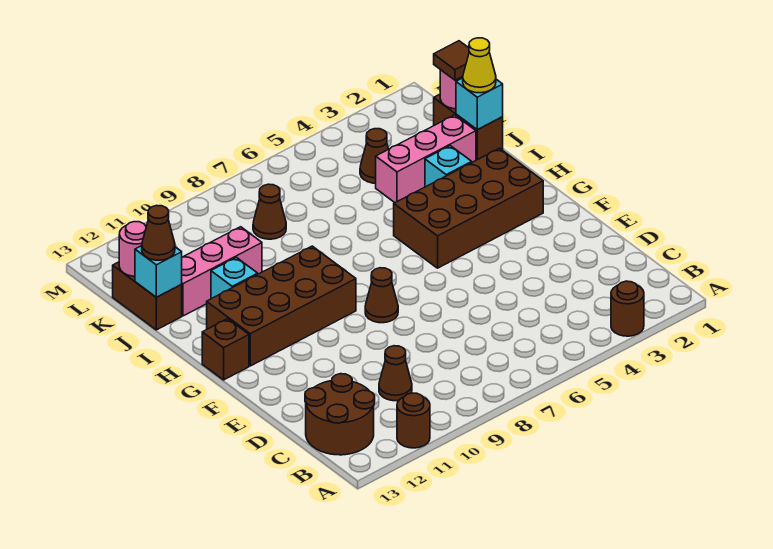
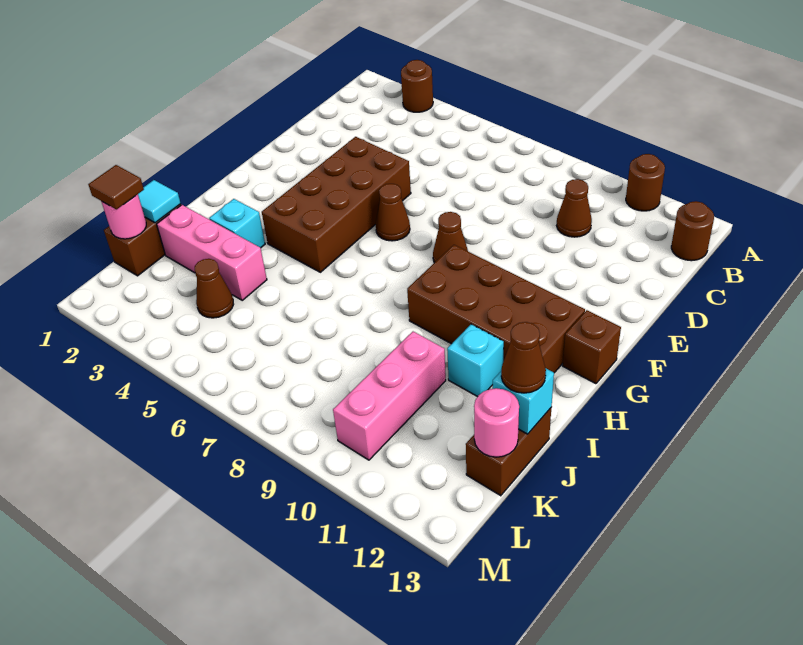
brown round brick B12:C13 level 1 -> brown round brick B13 level 1
brown brick G2:H5 level 1 -> brown brick E4:H5 level 1
cyan brick J1 level 2 -> cyan tile J1 level 2
yellow cone J1 level 3 -> none
pink brick J10:J12 level 1 -> pink brick J10:L10 level 1
brown cone K8 level 1 -> brown cone F6 level 1

